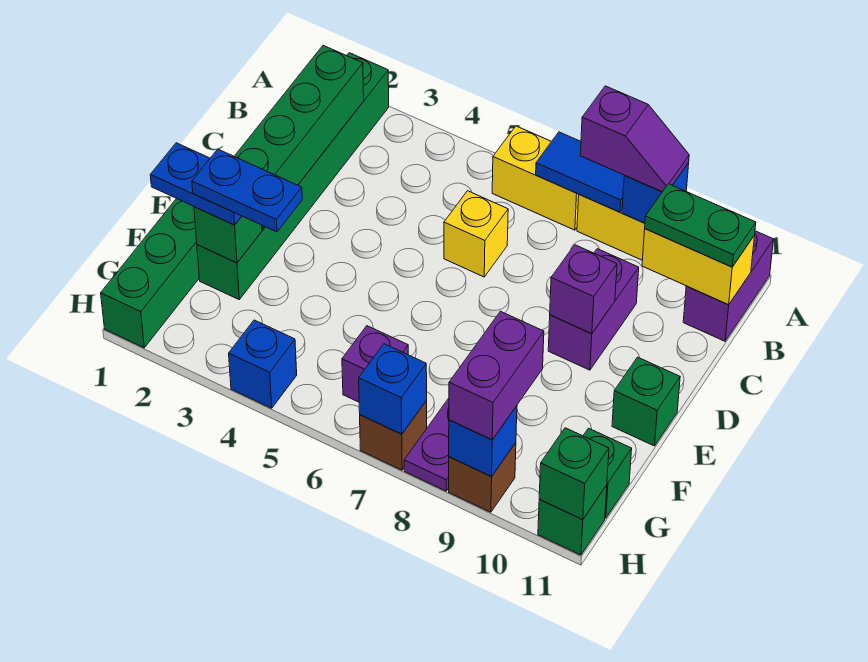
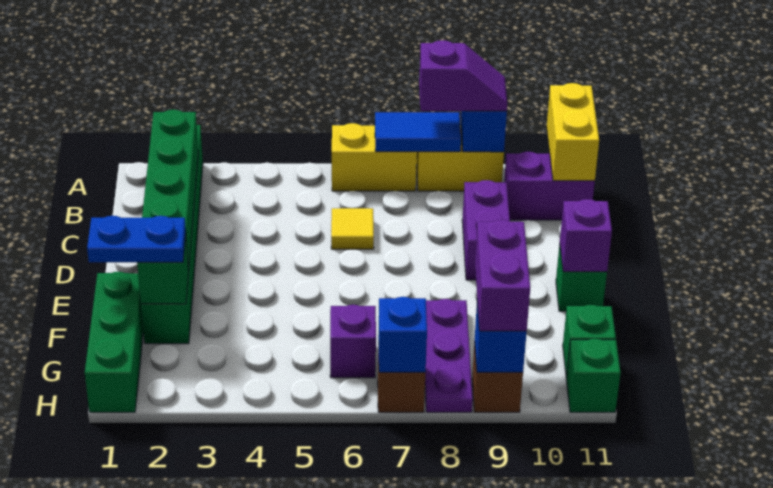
purple brick A11:B11 level 1 -> purple brick B10:B11 level 1
yellow brick B10:B11 level 2 -> yellow brick A11:B11 level 2
green plate B10:B11 level 3 -> none
yellow brick C6 level 1 -> yellow tile C6 level 1
purple brick D9 level 2 -> purple brick E11 level 2
blue plate F2:F3 level 4 -> none
blue brick H4 level 1 -> none
green brick H11 level 2 -> none

